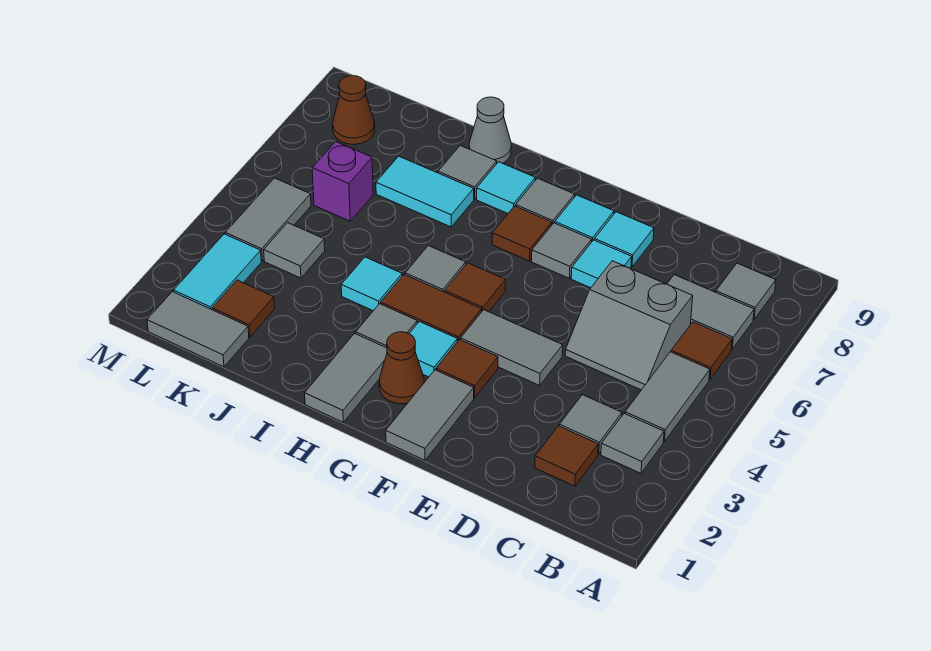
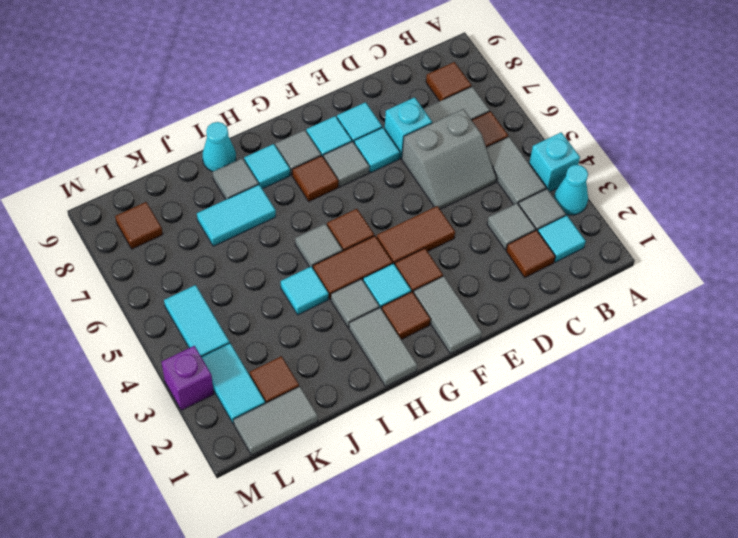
none -> cyan cone A3 level 1
none -> cyan brick A4 level 1
none -> cyan tile B2 level 1
grey tile B8 level 1 -> brown tile B8 level 1
none -> cyan brick D7 level 1
grey tile E4:F4 level 1 -> brown tile E4:F4 level 1
brown cone G2 level 1 -> brown tile G2 level 1
grey cone I9 level 1 -> cyan cone I9 level 1
grey tile K4 level 1 -> none
purple brick K6 level 1 -> purple brick M3 level 1
grey tile L4:L5 level 1 -> cyan tile L4:L5 level 1
brown cone L8 level 1 -> brown tile L8 level 1

